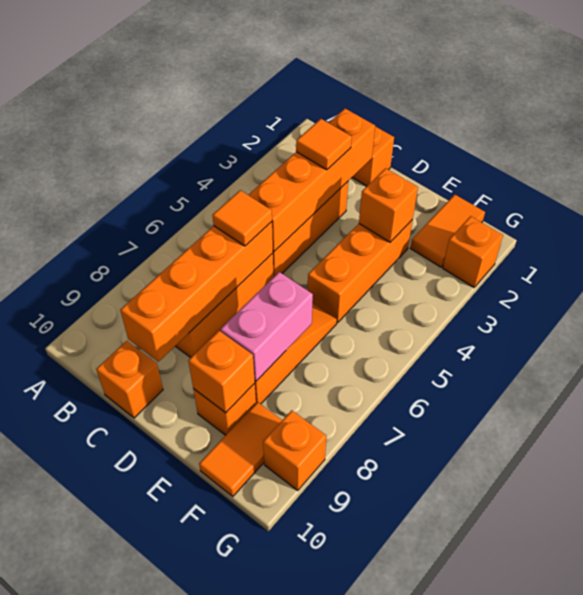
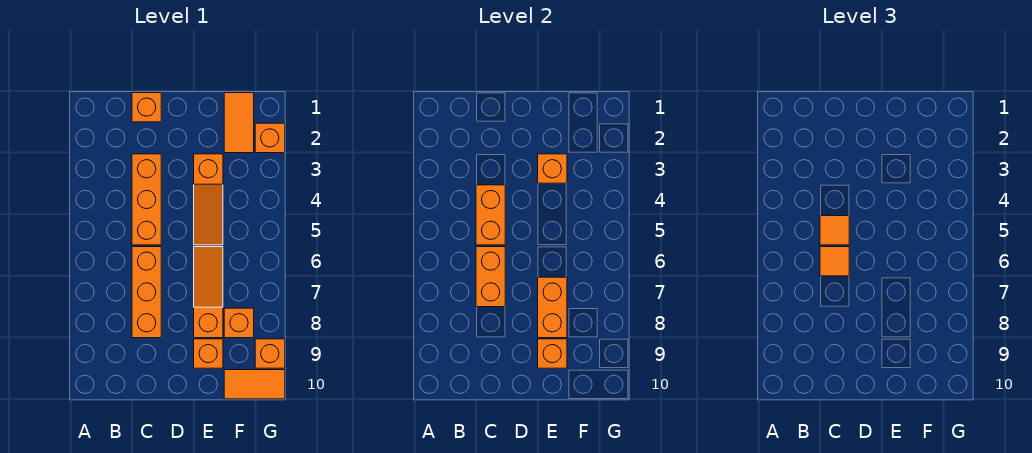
orange brick C2:C5 level 2 -> orange brick C4:C5 level 2
orange tile C3 level 3 -> orange tile C5 level 3
orange brick C6:C9 level 2 -> orange brick C6:C7 level 2
orange brick C10 level 1 -> orange brick F8 level 1
orange brick E3:E5 level 1 -> orange slope E3:E5 level 1 top 3
pink brick E7:E8 level 2 -> orange brick E7:E8 level 2
orange tile F9:F10 level 1 -> orange tile F10:G10 level 1

